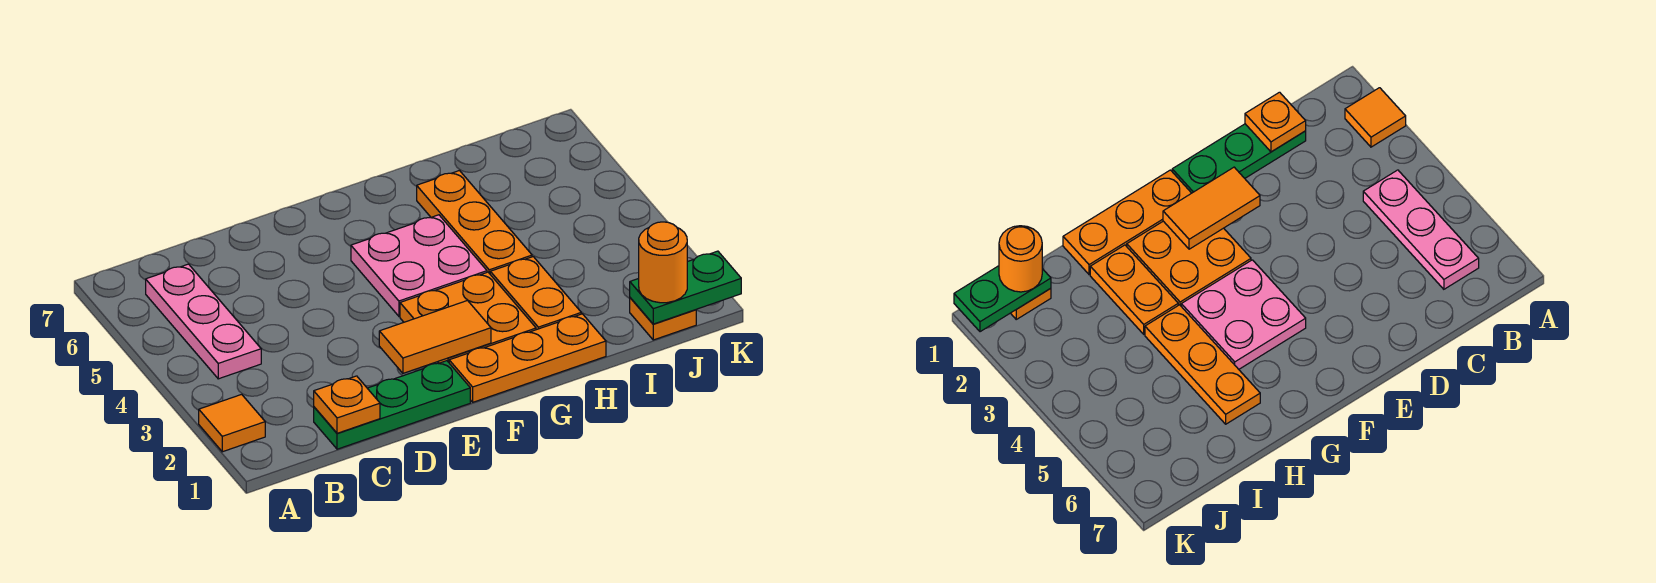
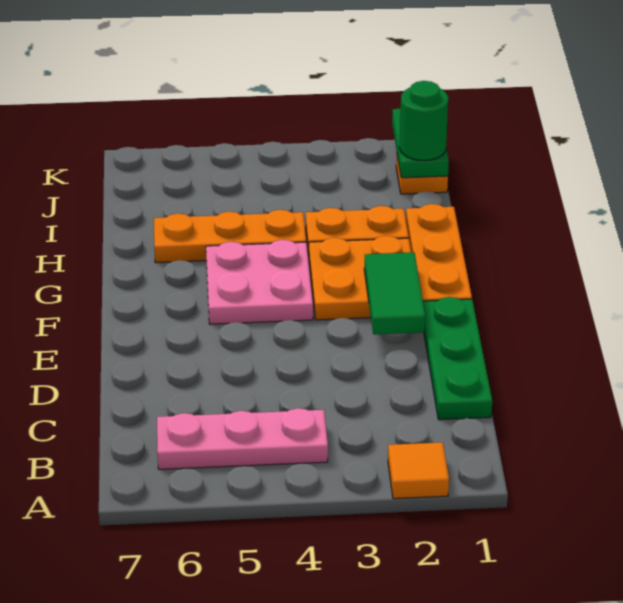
orange plate C1 level 2 -> none
orange tile E2:F2 level 2 -> green tile E2:F2 level 2
orange round brick J1 level 3 -> green round brick J1 level 3

